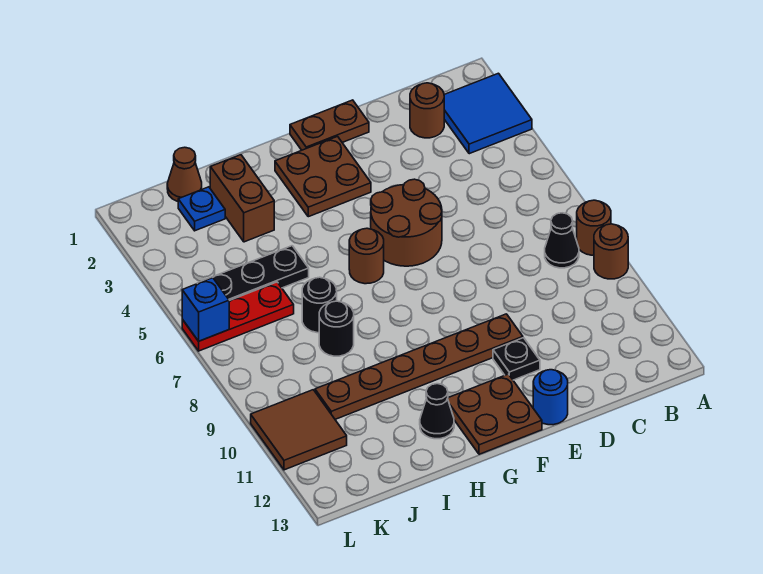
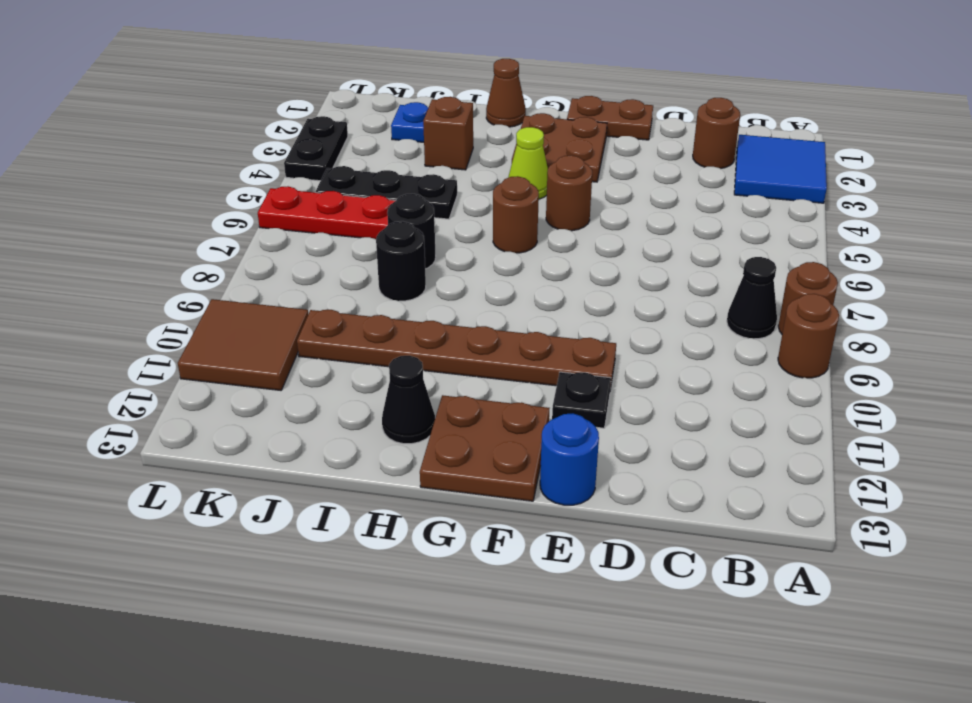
brown round brick E5:F6 level 1 -> brown round brick F5 level 1
none -> lime cone G4 level 1
brown brick I2:I3 level 1 -> brown brick I3 level 1
brown cone J1 level 1 -> brown cone H1 level 1
none -> black plate L3:L4 level 1
blue brick L6 level 2 -> none

